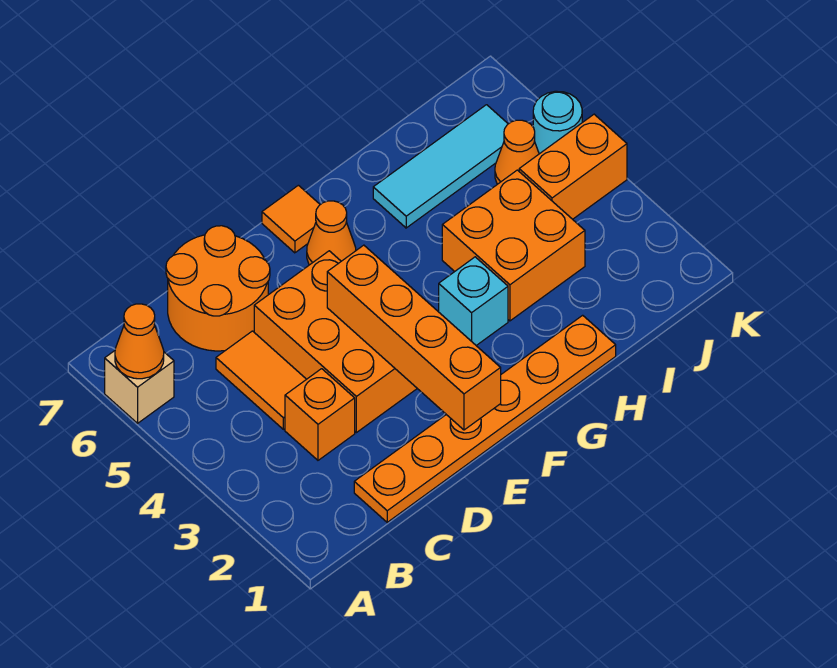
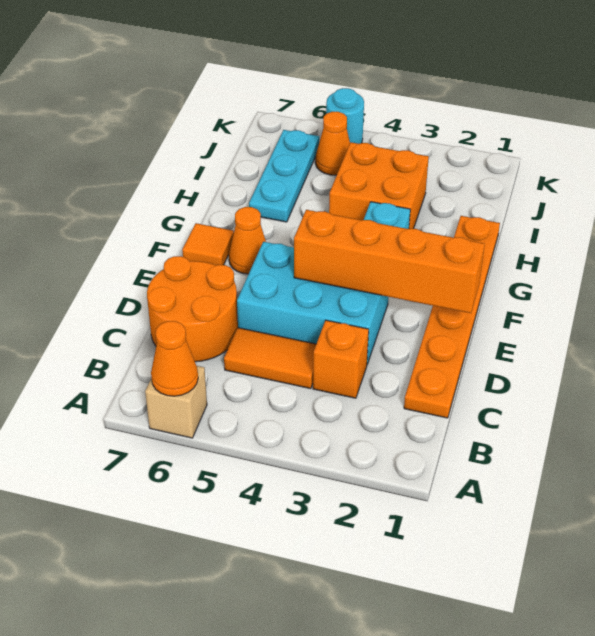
orange brick D3:E5 level 1 -> cyan brick D3:E5 level 1
cyan tile H6:J6 level 1 -> cyan plate H6:J6 level 1
orange brick J4:K4 level 1 -> none

